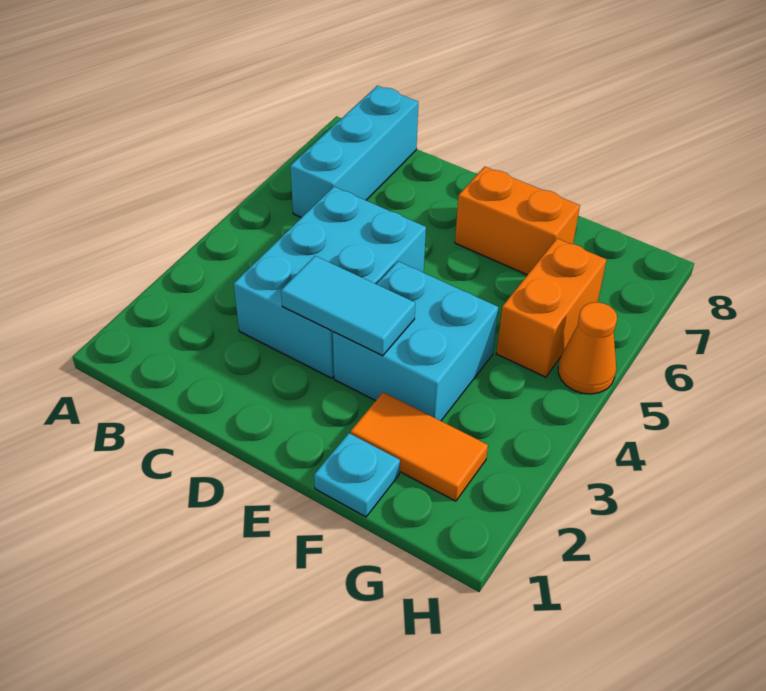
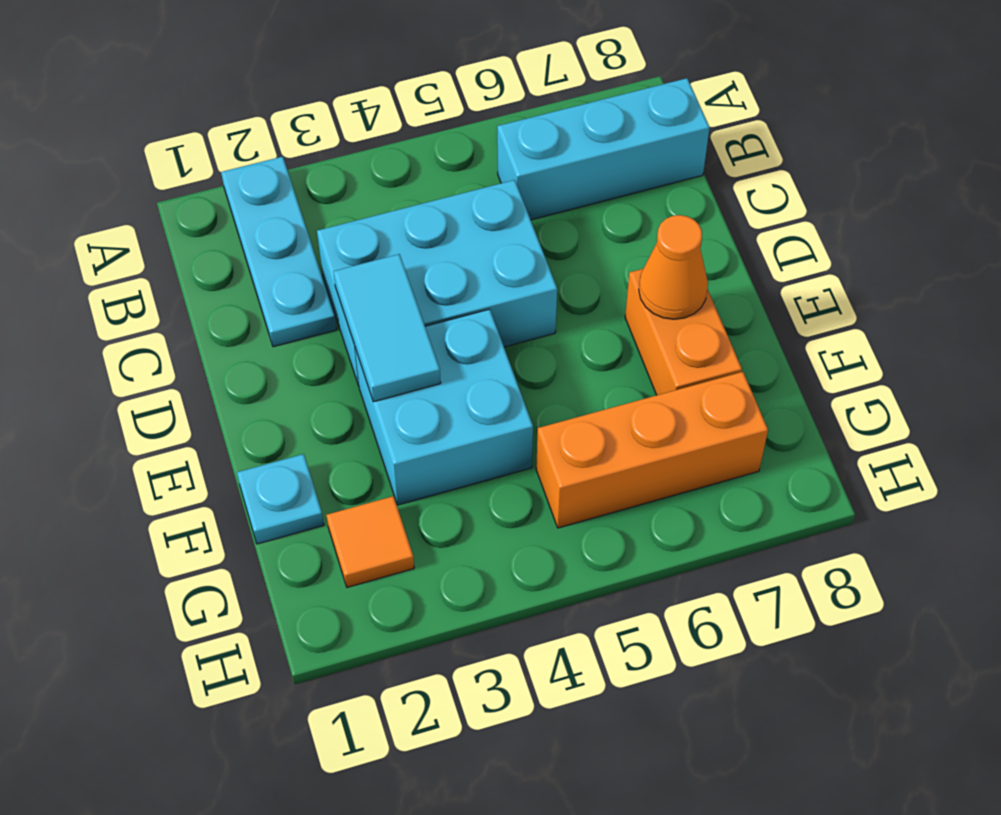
none -> cyan plate A2:C2 level 1
orange tile F2:G2 level 1 -> orange tile G2 level 1
orange brick G5:G6 level 1 -> orange brick G5:G7 level 1
orange cone H5 level 1 -> orange cone E7 level 2

